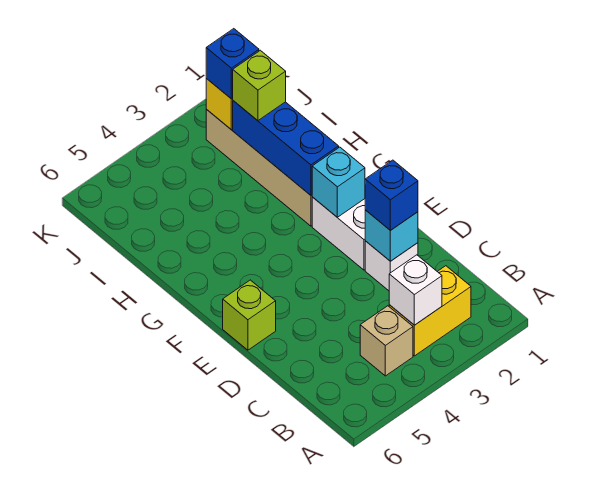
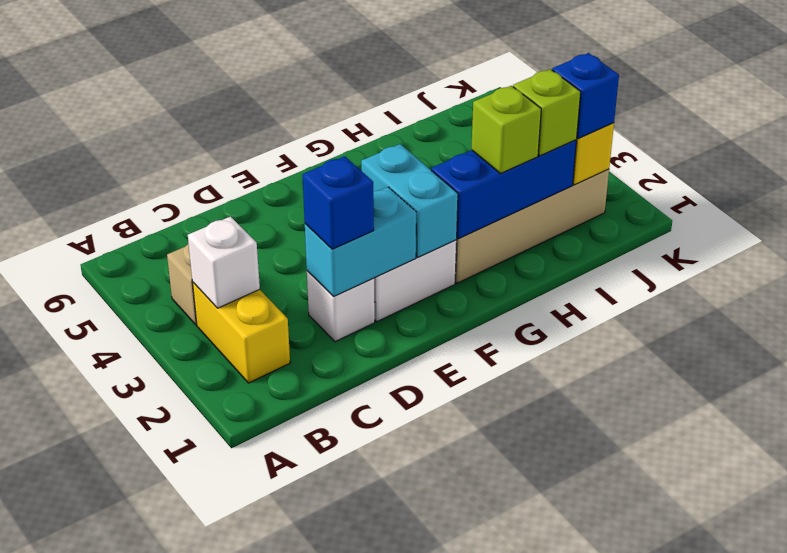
cyan brick D2 level 2 -> cyan brick D2:E2 level 2
lime brick E6 level 1 -> lime brick H2 level 3
cyan brick F2 level 2 -> cyan brick F2:F3 level 2

